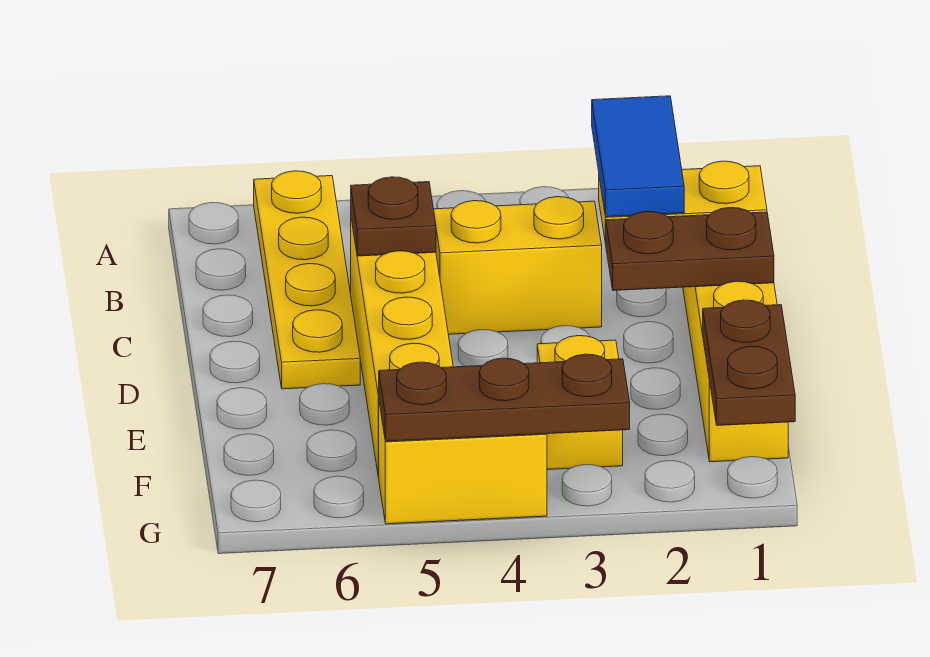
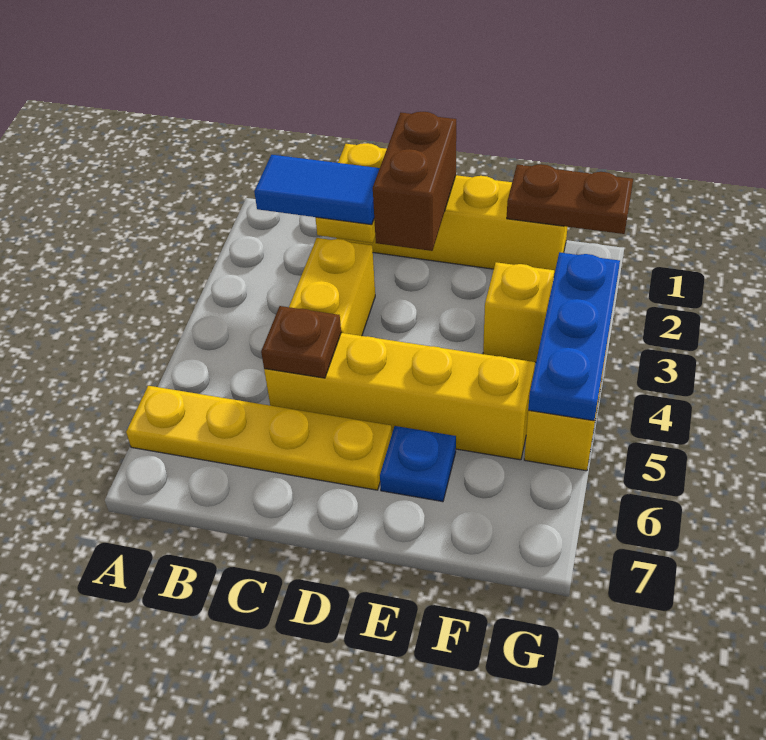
brown plate D1:D2 level 2 -> brown brick D1:D2 level 2
none -> blue plate E6 level 1
brown plate G3:G5 level 2 -> blue plate G3:G5 level 2

